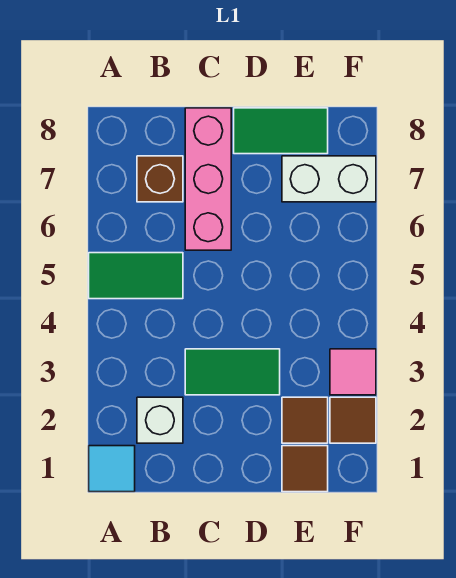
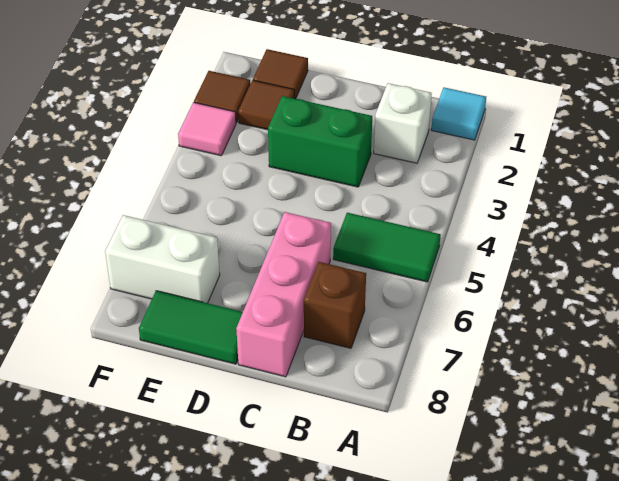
green tile C3:D3 level 1 -> green brick C3:D3 level 1

